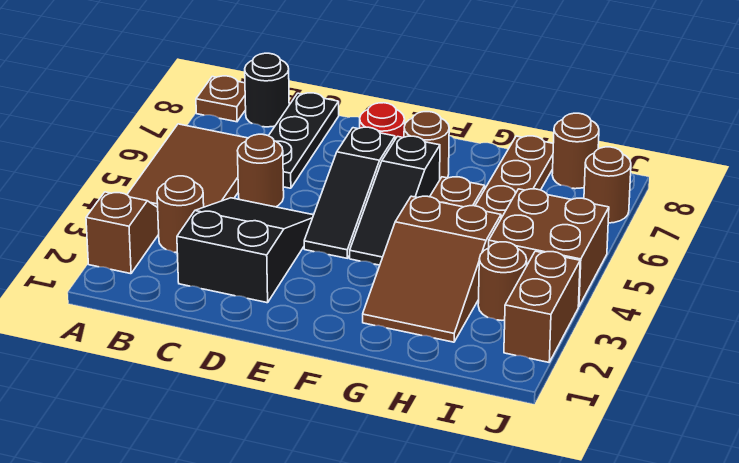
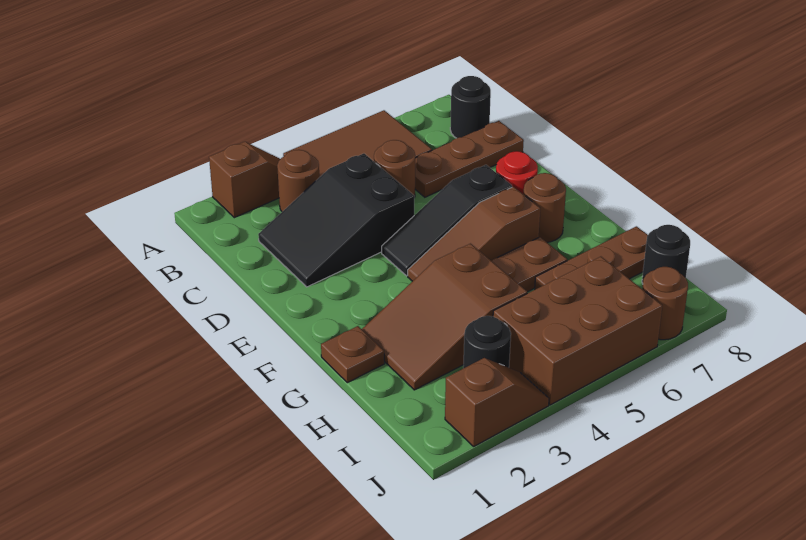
brown plate A8 level 1 -> brown plate G1 level 1
black slope C2:D4 level 1 top 2 -> black slope C2:D4 level 1 top 4
black plate C6:C8 level 1 -> brown plate C6:C8 level 1
black slope F4:F6 level 1 top 6 -> brown slope F4:F6 level 1 top 6
brown round brick I3 level 1 -> black round brick I3 level 1
brown brick I4:J5 level 1 -> brown brick I4:J6 level 1
brown round brick I8 level 1 -> black round brick I8 level 1
brown brick J2:J3 level 1 -> brown slope J2:J3 level 1 top 2

